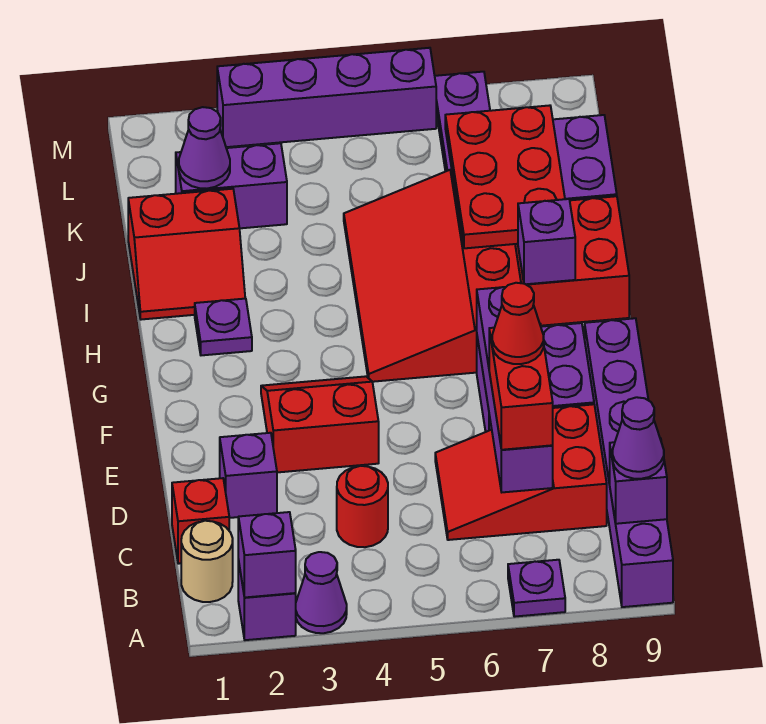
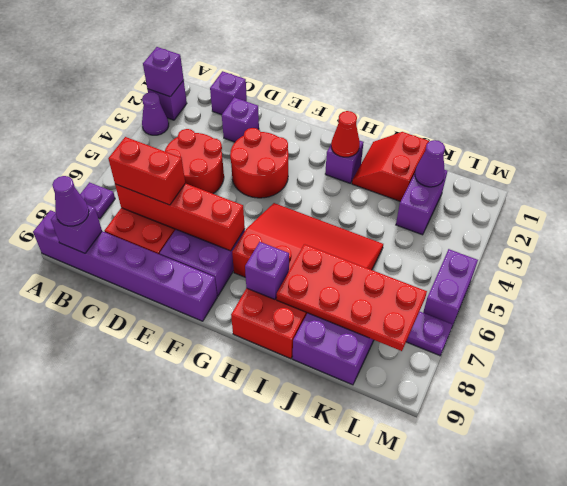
tan round brick B1 level 1 -> none
red brick C1 level 1 -> purple brick C1 level 1
red round brick C4 level 1 -> red round brick C4:D5 level 1
purple brick C7:F7 level 2 -> red brick C7:F7 level 2
red cone D7 level 4 -> red cone H2 level 2
red slope E3:F4 level 1 top E -> red round brick E3:F4 level 1
purple plate H2 level 1 -> purple brick H2 level 1
red plate I7:K8 level 2 -> red plate I7:L8 level 2
purple brick M3:M6 level 1 -> purple brick M5:M6 level 1

